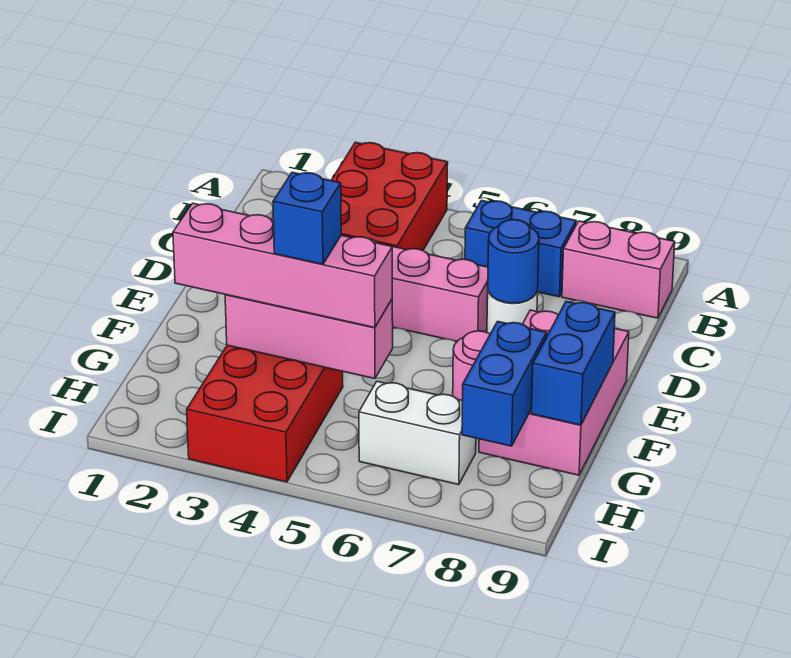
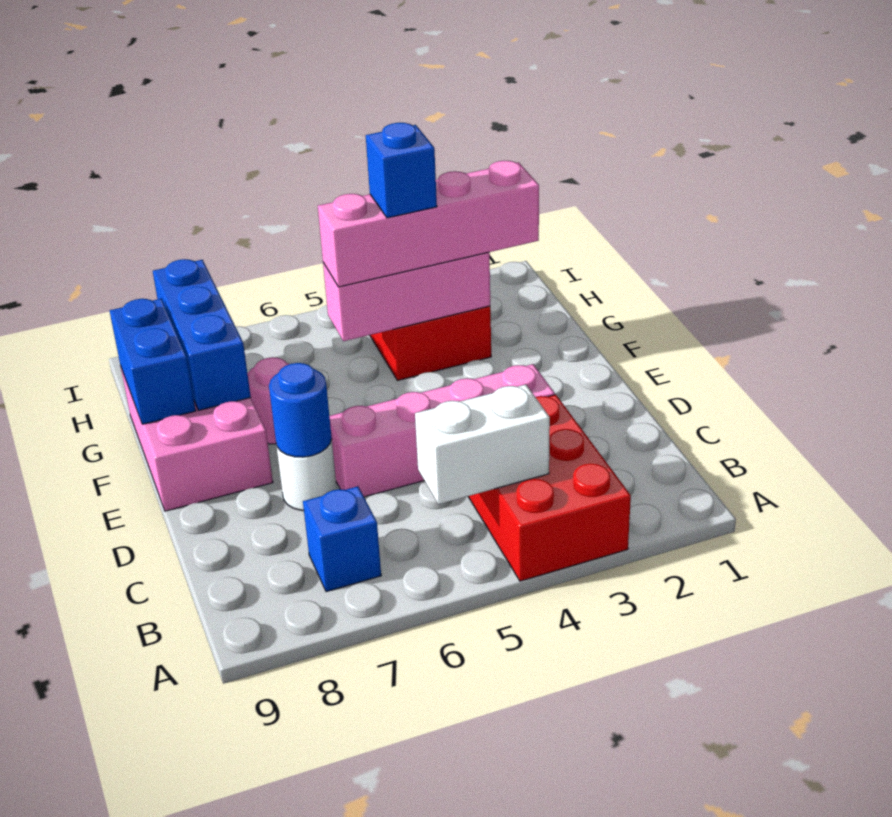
blue brick B6:B7 level 1 -> blue brick B7 level 1
pink brick B8:B9 level 1 -> none
blue brick G8:H8 level 2 -> blue brick F8:H8 level 2
white brick H6:H7 level 1 -> white brick B4:B5 level 2

